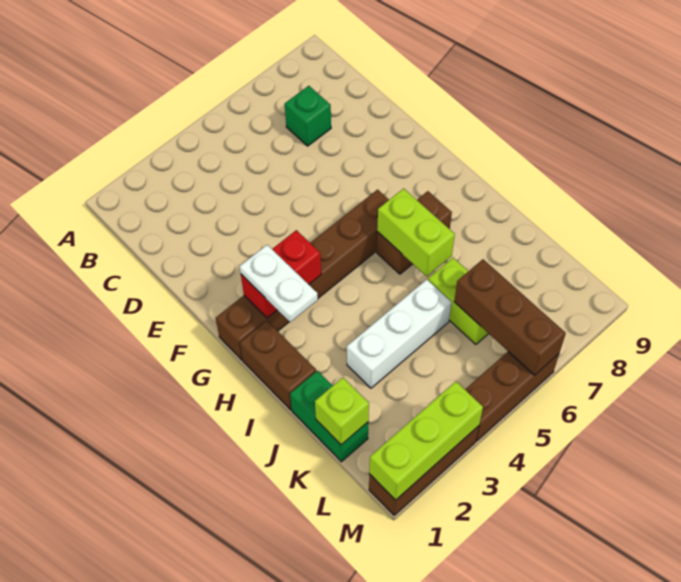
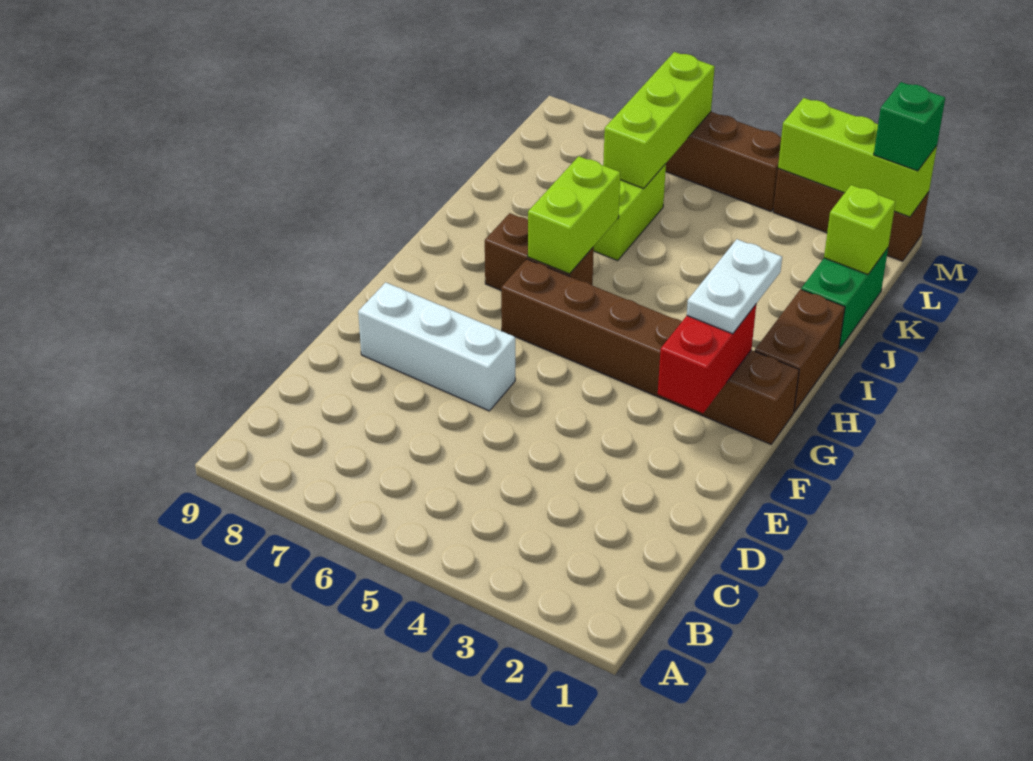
green brick C7 level 1 -> green brick M1 level 3
red brick G2:G3 level 2 -> red brick F2:G2 level 2
white brick J3:J5 level 1 -> white brick E6:E8 level 1
brown brick K6:M6 level 2 -> lime brick K6:M6 level 2

